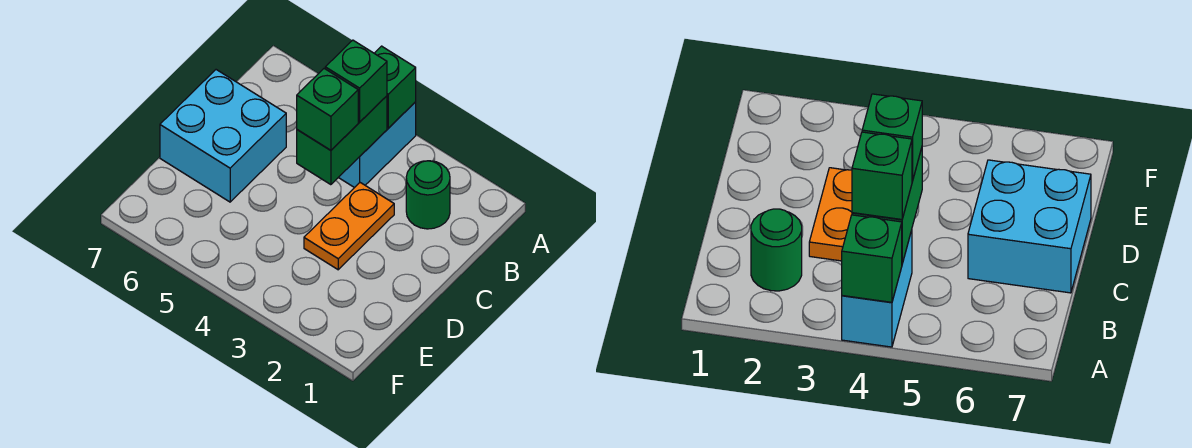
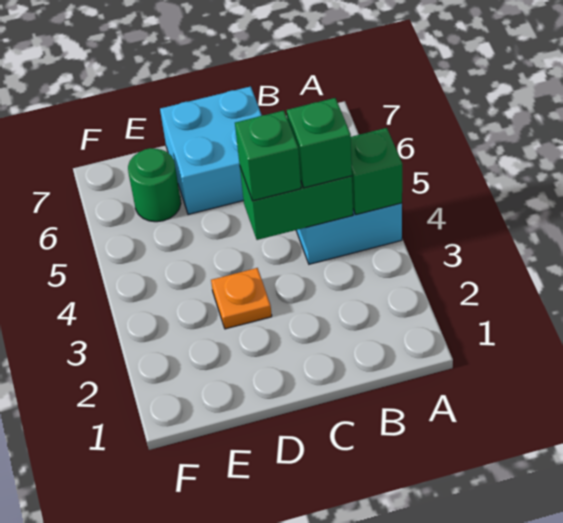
green round brick B2 level 1 -> green round brick E6 level 1
orange plate C3:D3 level 1 -> orange plate D3 level 1

